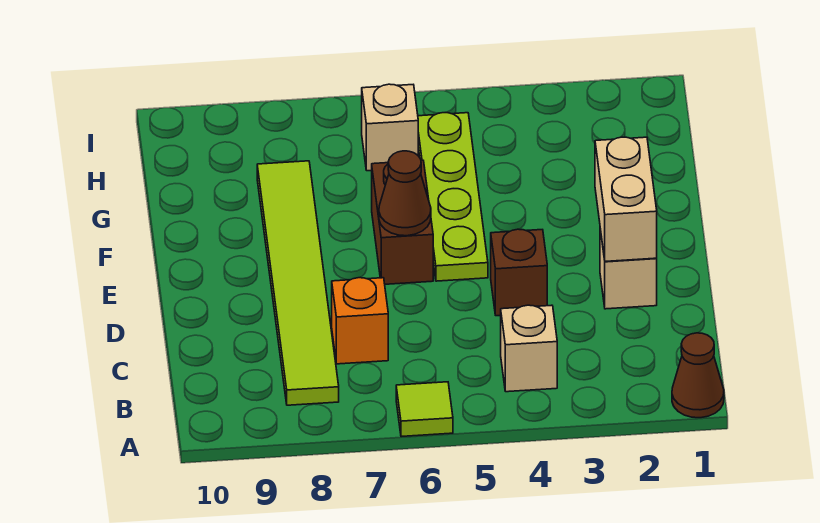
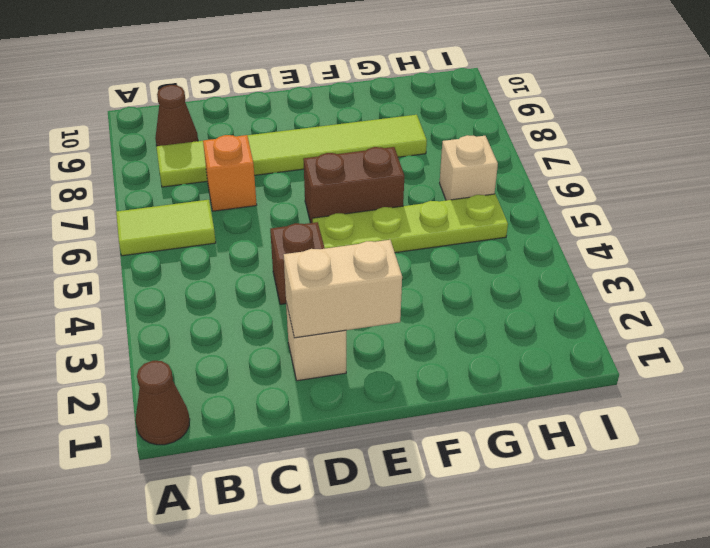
lime tile A6 level 1 -> lime tile A6:B6 level 1
tan brick B4 level 1 -> none
brown cone E6 level 2 -> brown cone B9 level 1

